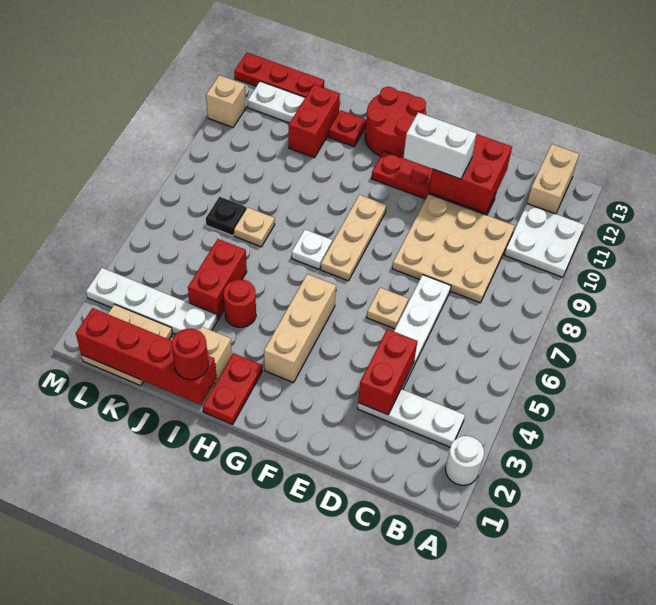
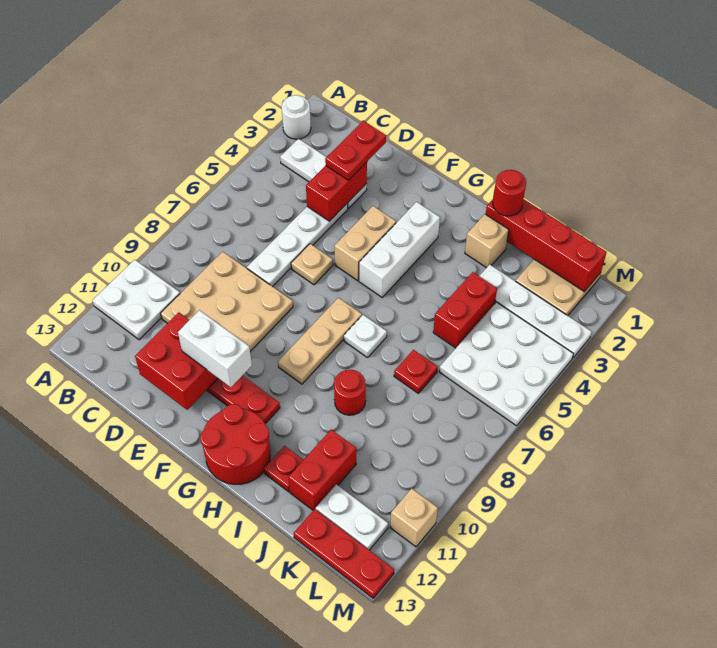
tan brick B12:B13 level 1 -> tan brick F4:F5 level 1
tan brick G3:G5 level 1 -> white brick G3:G5 level 1
red plate H1:H2 level 1 -> red plate D2:D3 level 3
red round brick I4 level 1 -> red round brick I9 level 1
tan plate J7 level 1 -> red plate J7 level 1
none -> white plate K4:M6 level 1
black plate K7 level 1 -> none

